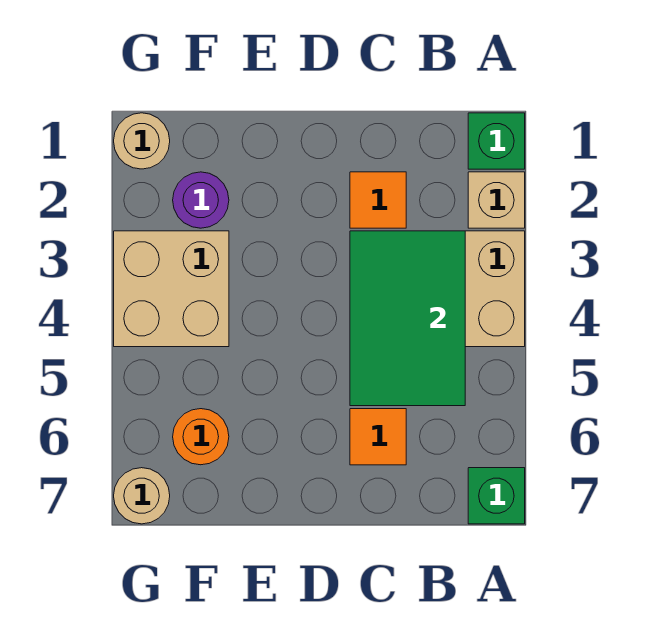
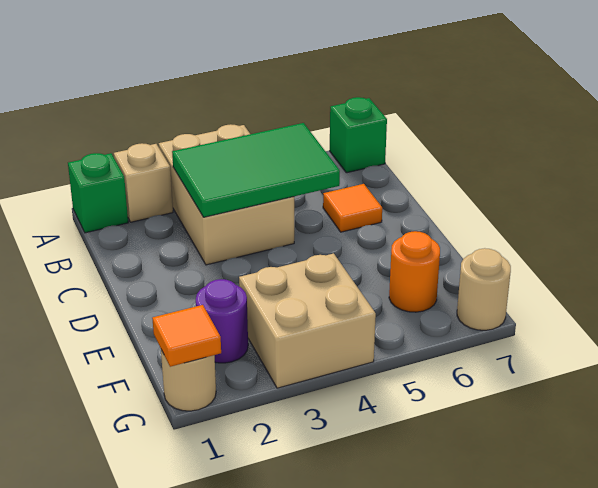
orange tile C2 level 1 -> orange tile G1 level 2

